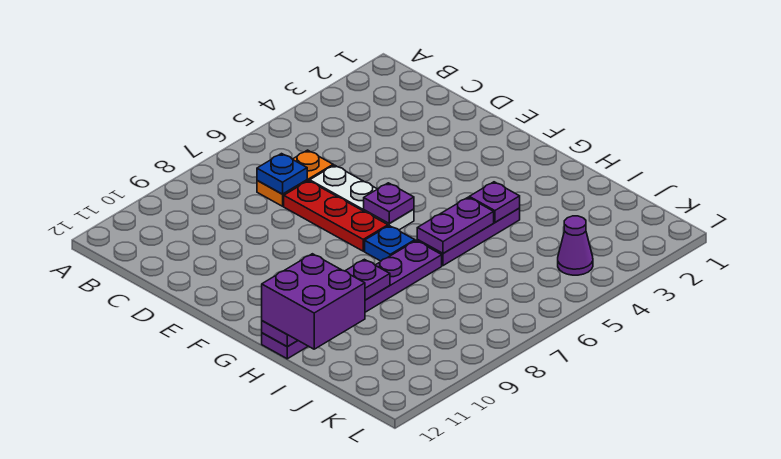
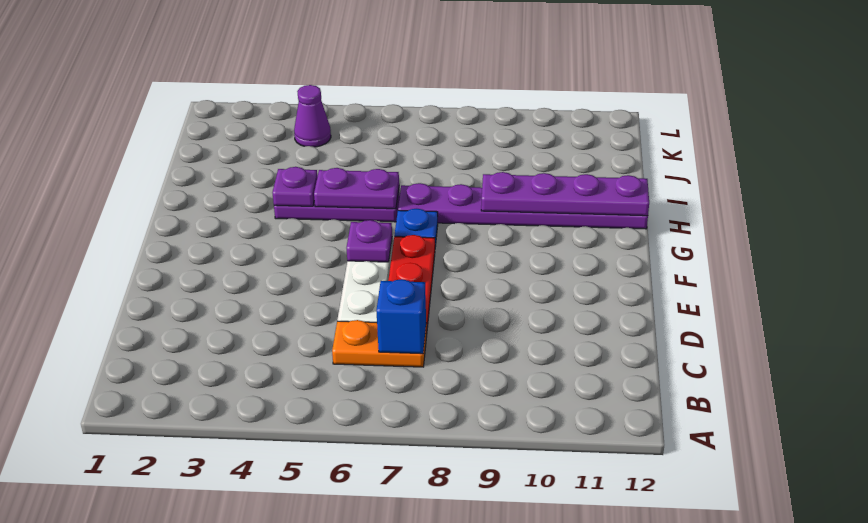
blue plate C7 level 2 -> blue brick C7 level 2
purple brick H11:I12 level 3 -> none

